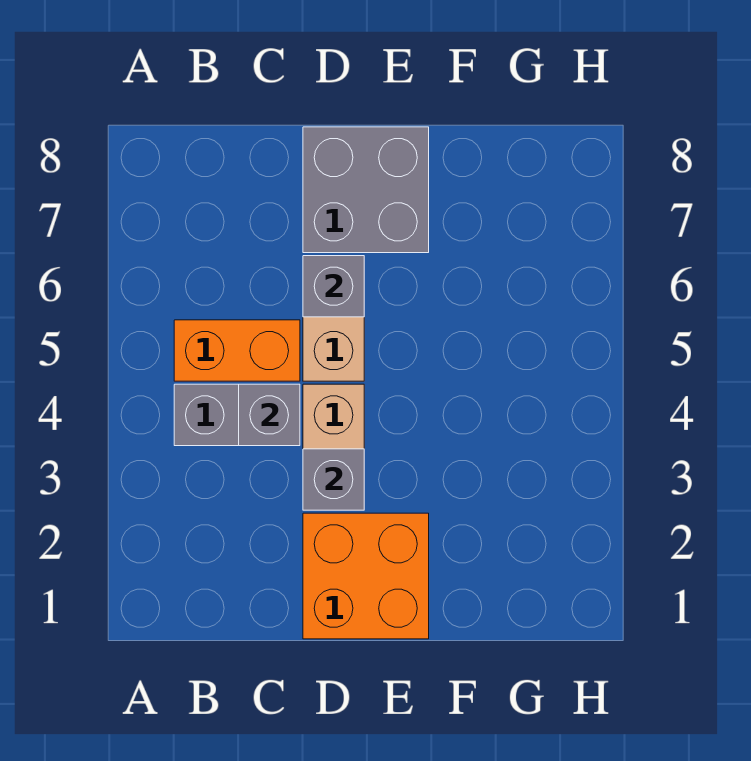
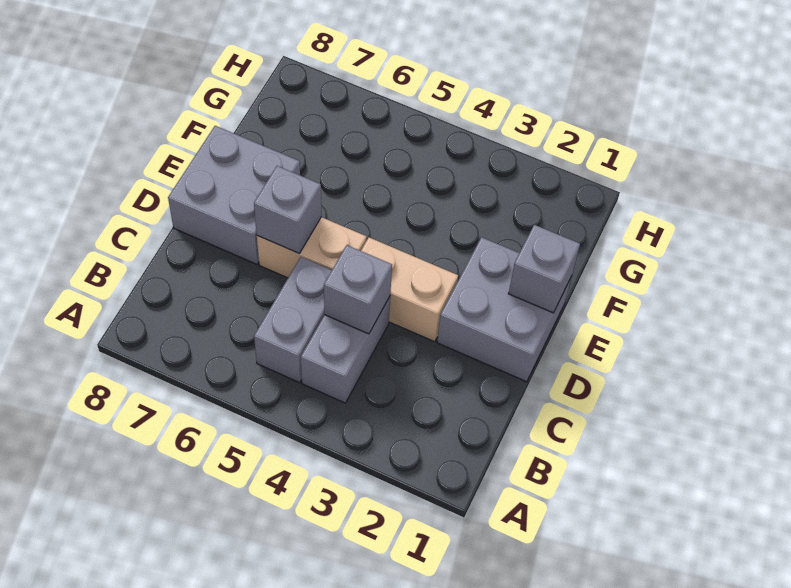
orange brick B5:C5 level 1 -> grey brick B5:C5 level 1
orange brick D1:E2 level 1 -> grey brick D1:E2 level 1
grey brick D3 level 2 -> grey brick E1 level 2

